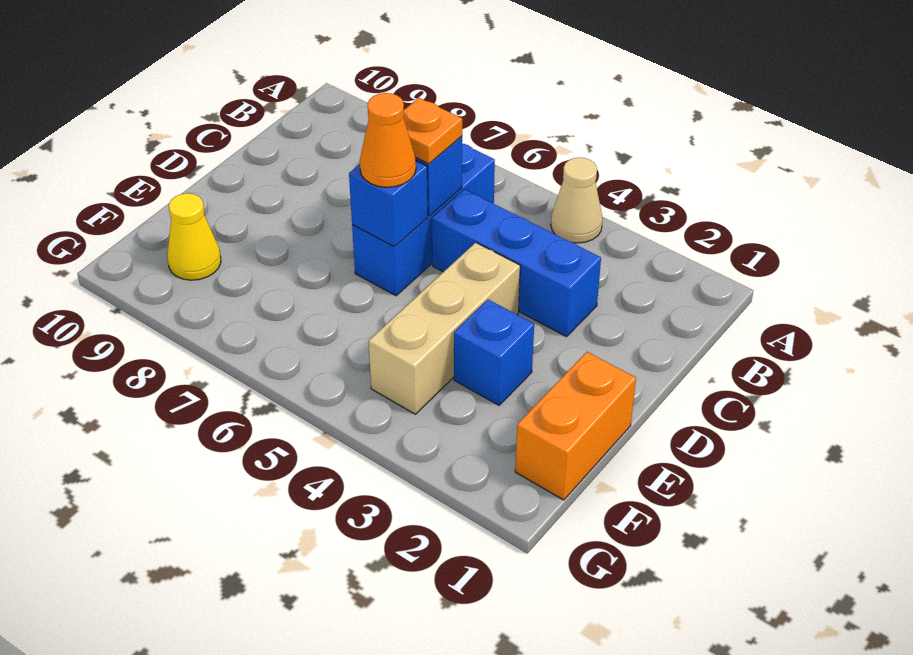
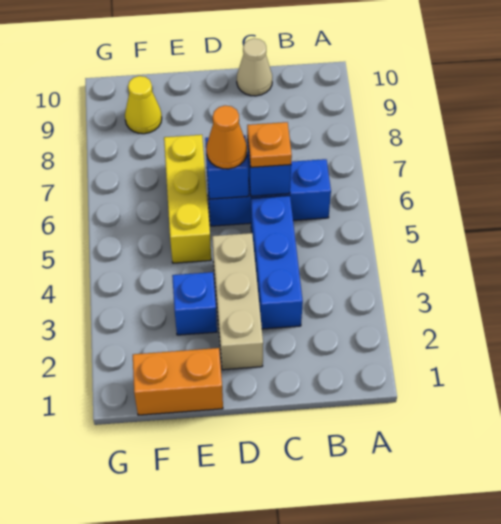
tan cone A4 level 1 -> tan cone C10 level 1
tan brick D4:F4 level 1 -> tan brick D2:D4 level 1
none -> yellow brick E5:E7 level 1

